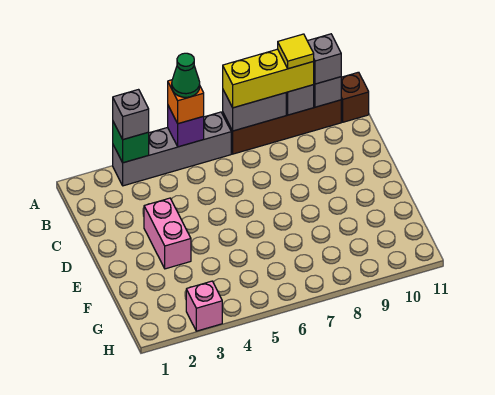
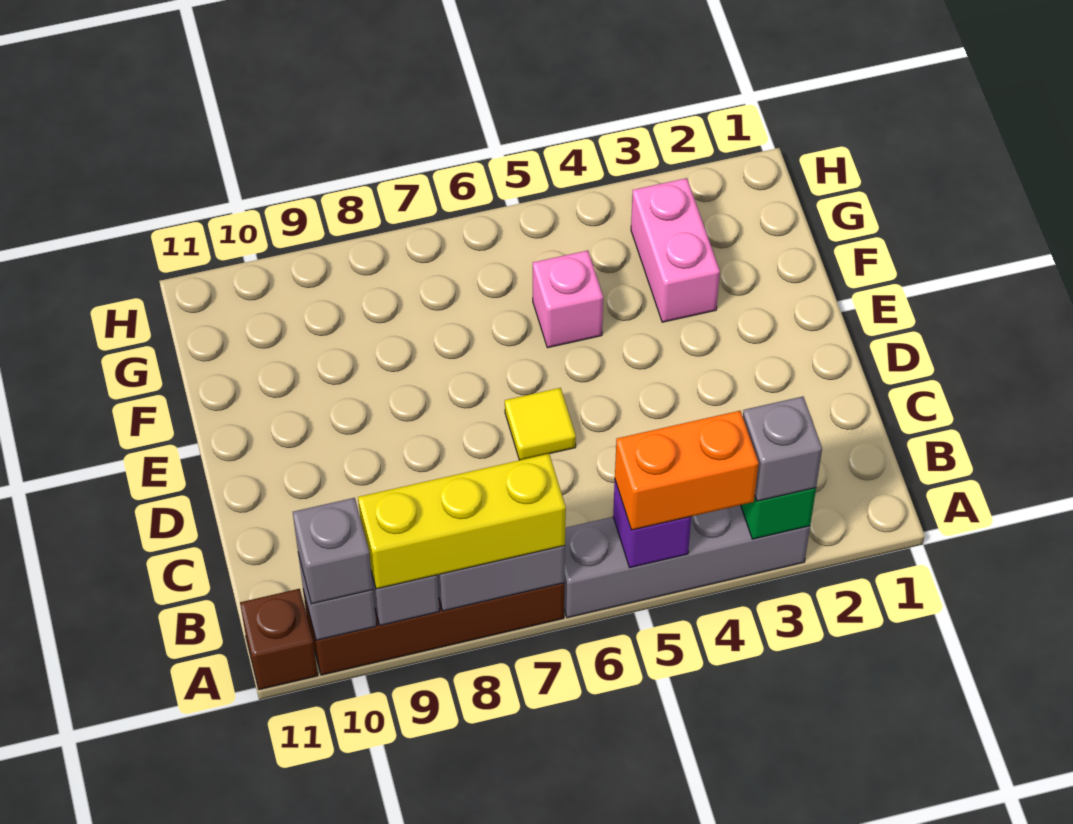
orange brick A5 level 3 -> orange brick A4:A5 level 3
green cone A5 level 4 -> none
yellow tile A9 level 4 -> yellow tile D6 level 1
pink brick D3:E3 level 1 -> pink brick F3:G3 level 1
pink brick H3 level 1 -> pink brick F5 level 1

